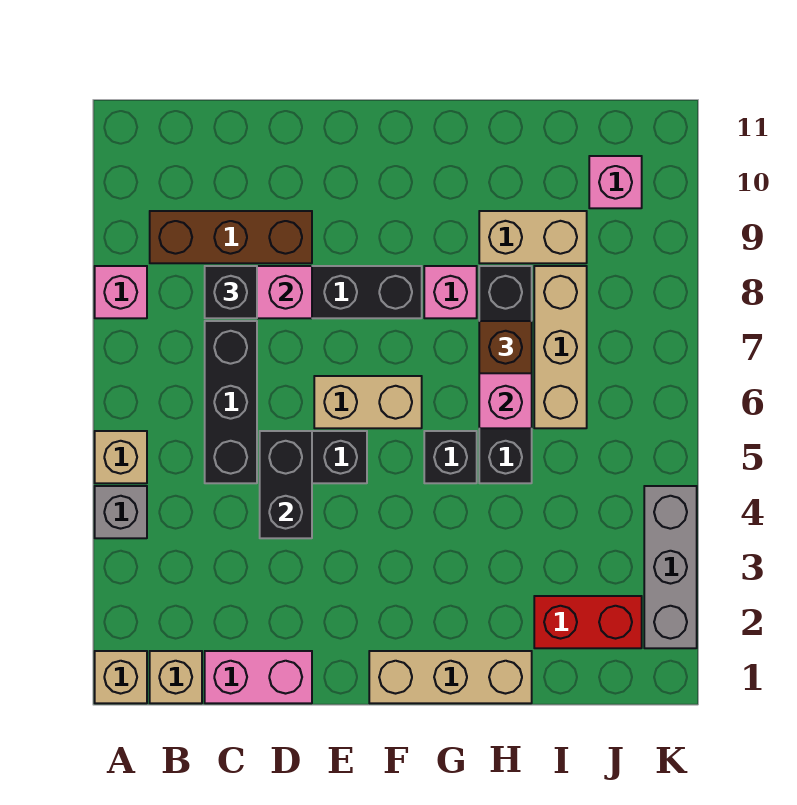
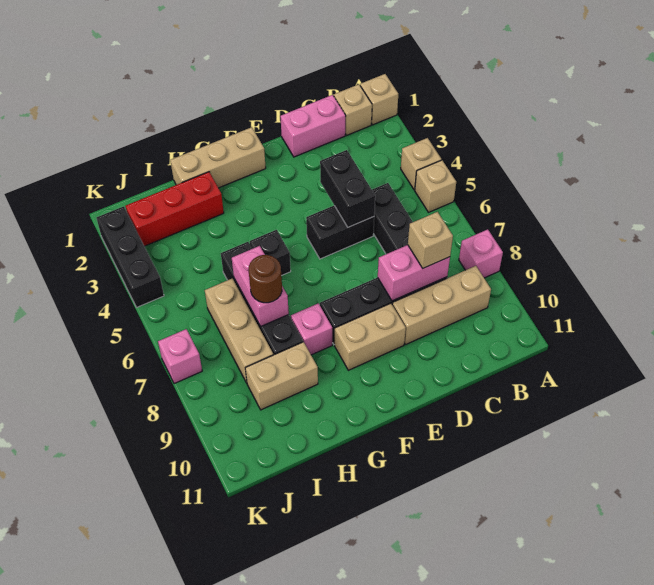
grey brick A4 level 1 -> tan brick A4 level 1
brown brick B9:D9 level 1 -> tan brick B9:D9 level 1
black brick C8 level 3 -> tan brick C8 level 3
tan brick E6:F6 level 1 -> tan brick E9:F9 level 1
brown brick H7 level 3 -> brown round brick H7 level 3
red brick I2:J2 level 1 -> red brick H2:J2 level 1
pink brick J10 level 1 -> pink brick K7 level 1
grey brick K2:K4 level 1 -> black brick K2:K4 level 1

